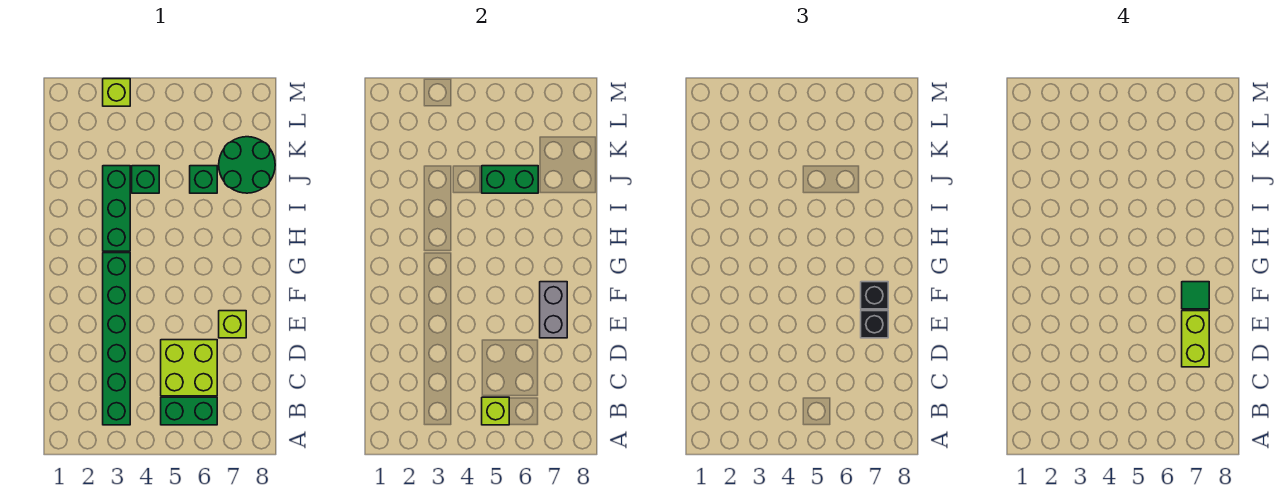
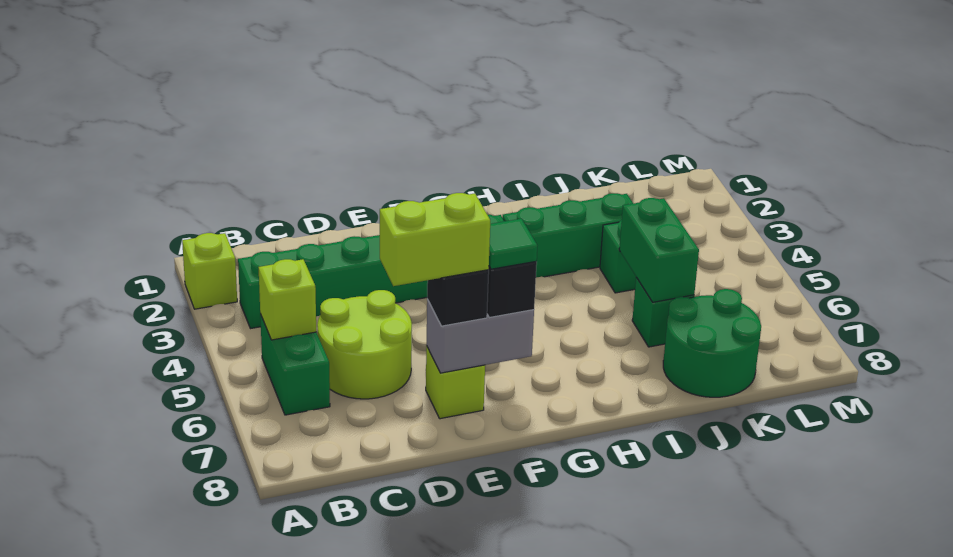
lime brick C5:D6 level 1 -> lime round brick C5:D6 level 1
lime brick M3 level 1 -> lime brick A2 level 1

